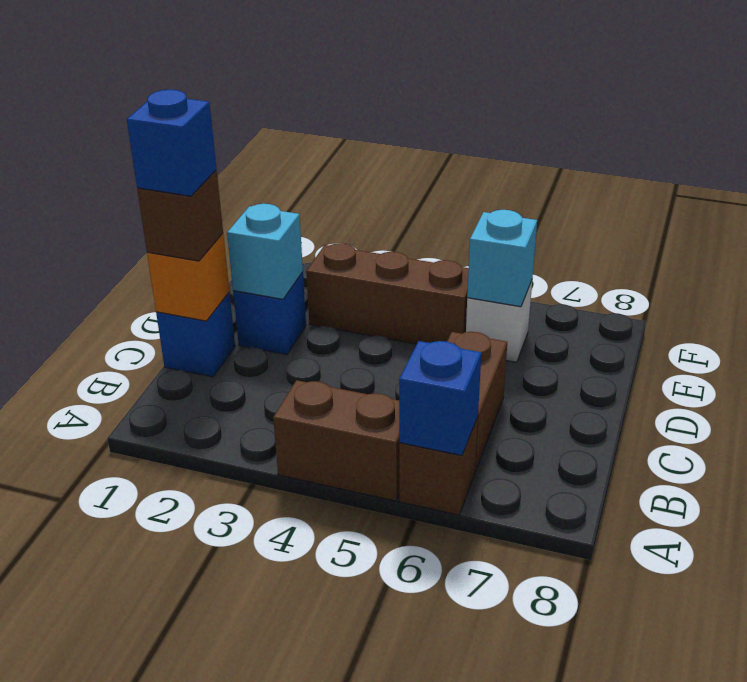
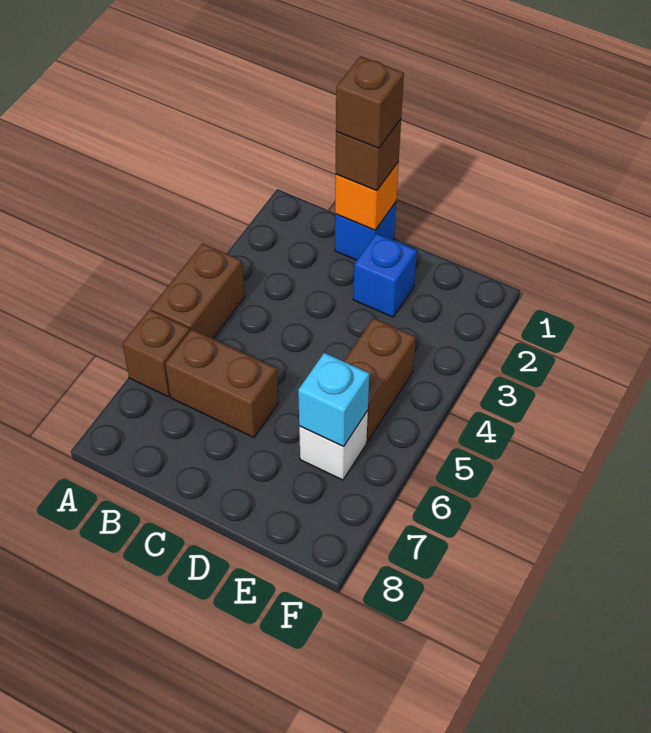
blue brick A6 level 2 -> none
blue brick C1 level 4 -> brown brick C1 level 4
cyan brick D2 level 2 -> none
brown brick E3:E5 level 1 -> brown brick E4:E5 level 1

